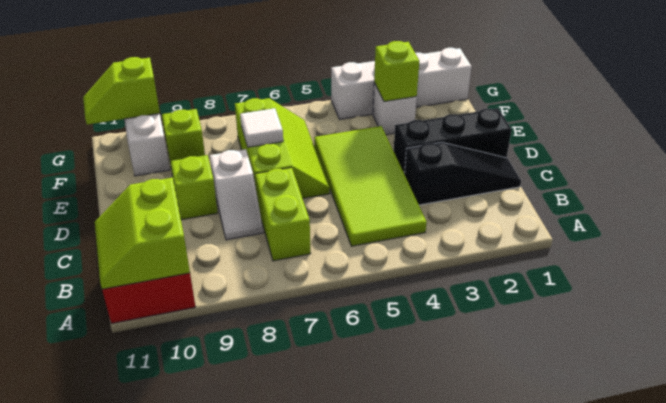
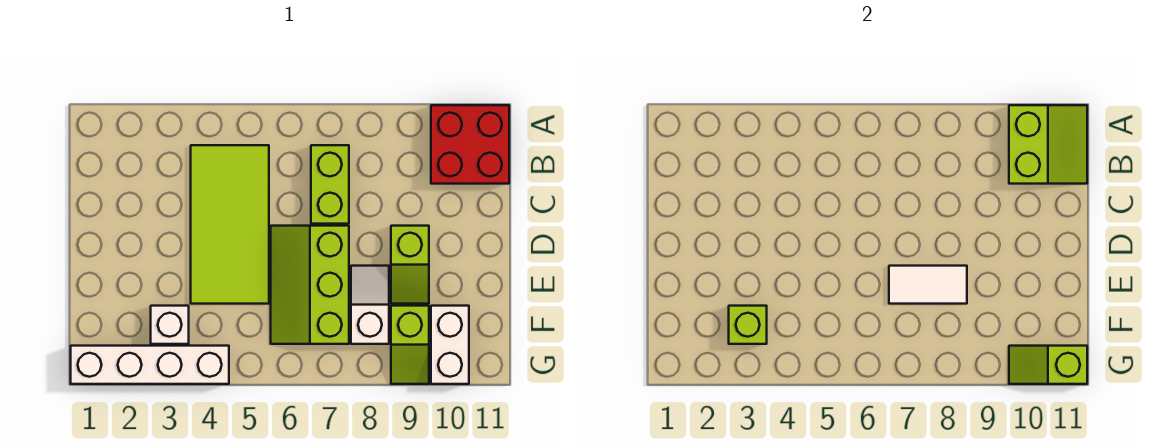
black slope C1:C3 level 1 top 3 -> none
white slope C8:D8 level 1 top D -> white slope E8:F8 level 1 top F
black brick D1:D3 level 1 -> none
white tile E7 level 2 -> white tile E7:E8 level 2
lime slope G10:G11 level 2 top 10 -> lime slope G10:G11 level 2 top 11

